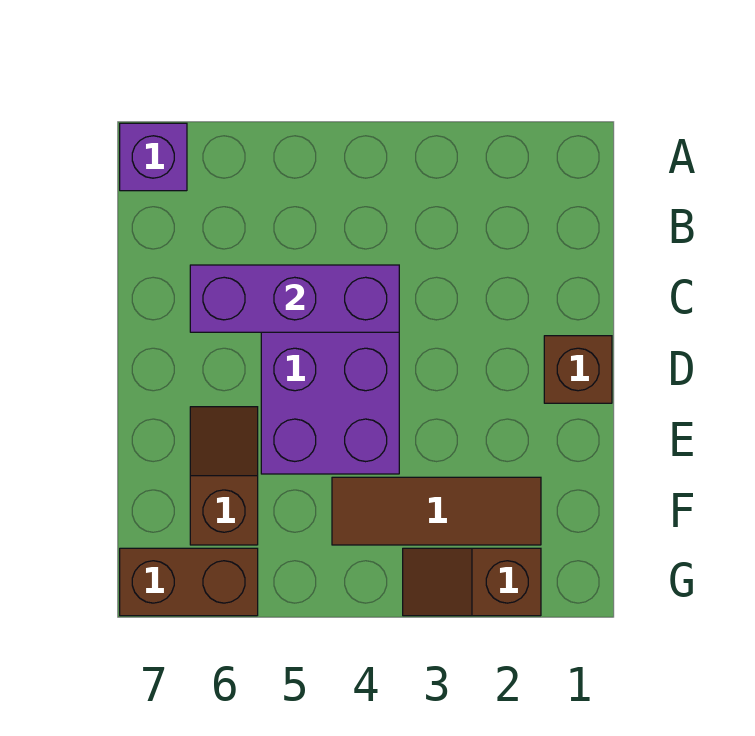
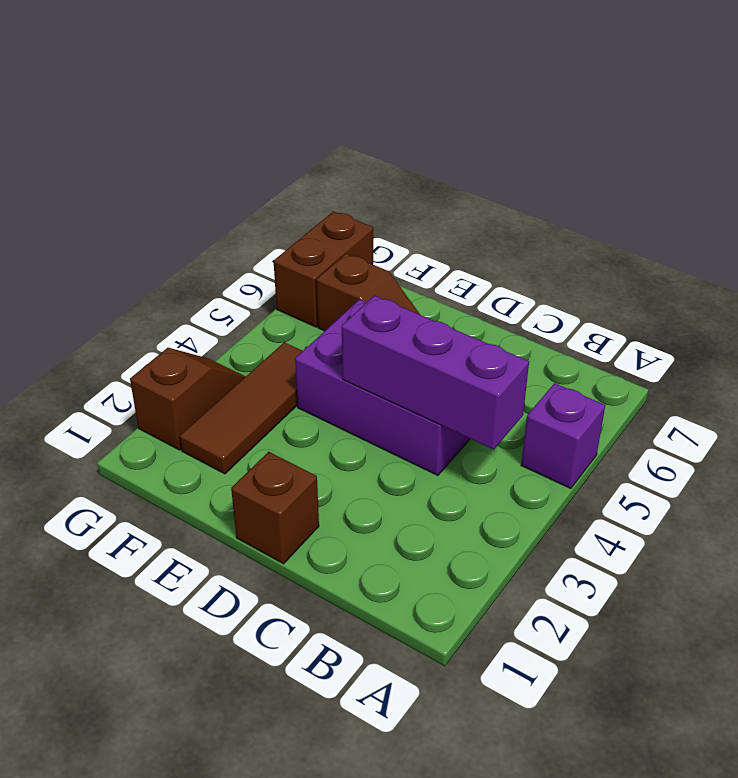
purple brick A7 level 1 -> purple brick A5 level 1
purple brick C4:C6 level 2 -> purple brick B4:D4 level 2

